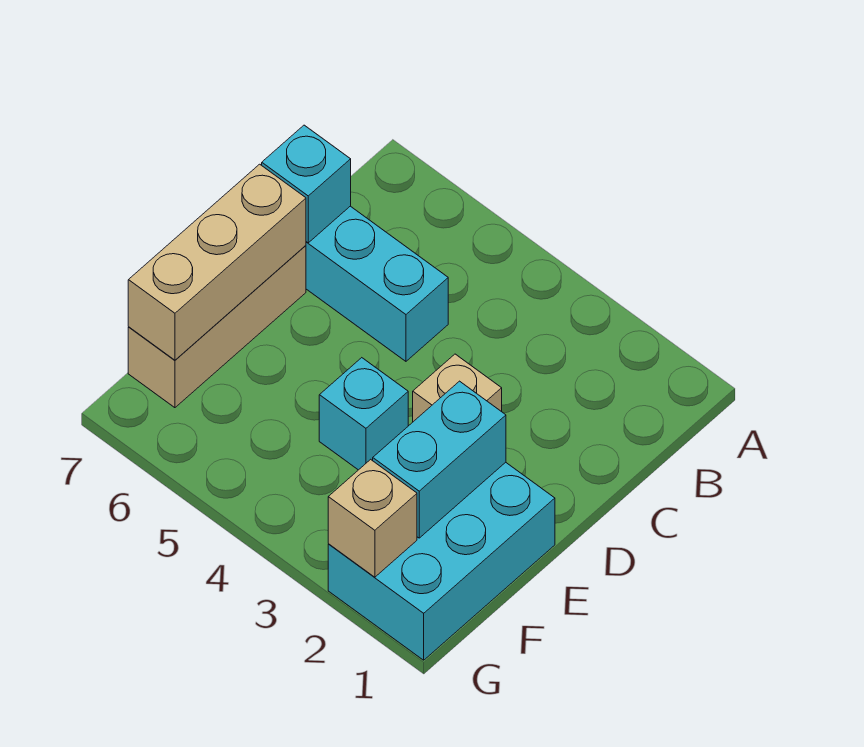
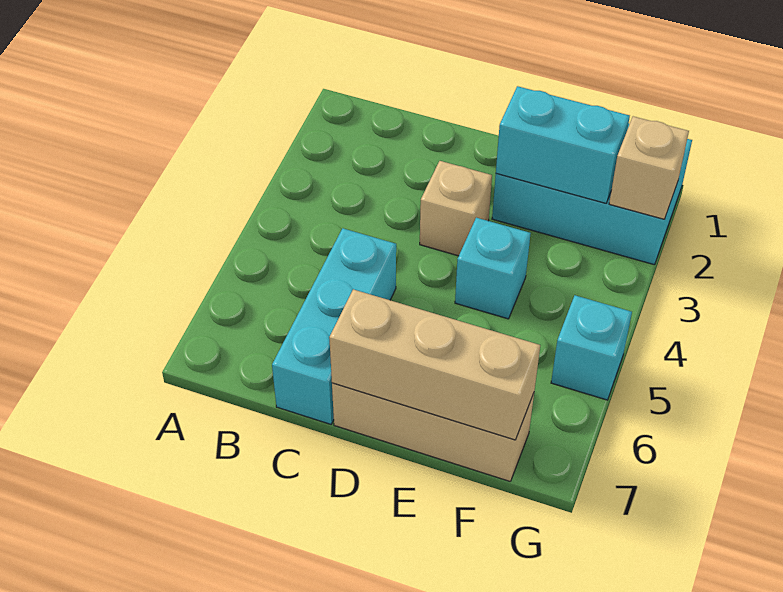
cyan brick C7 level 2 -> cyan brick G5 level 1

